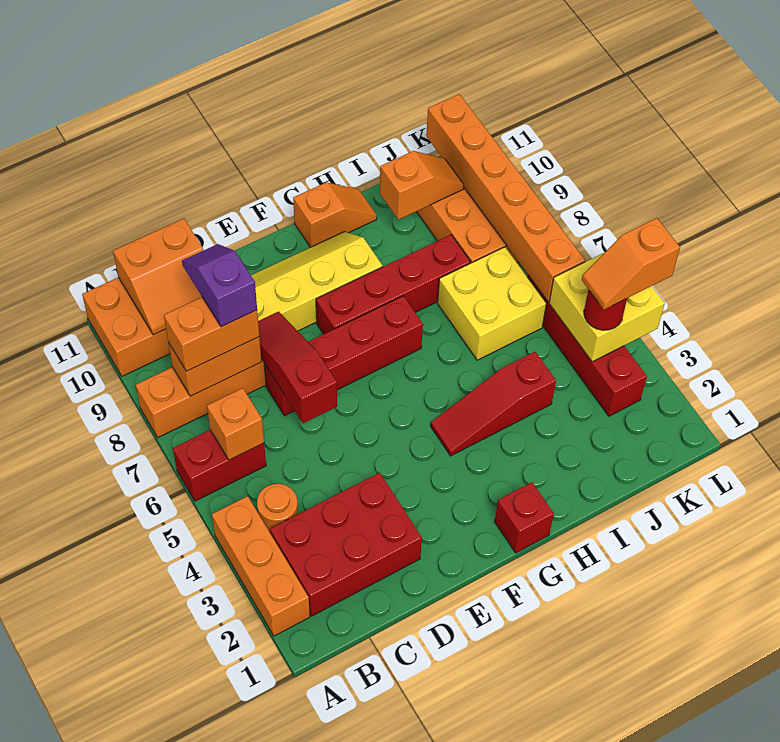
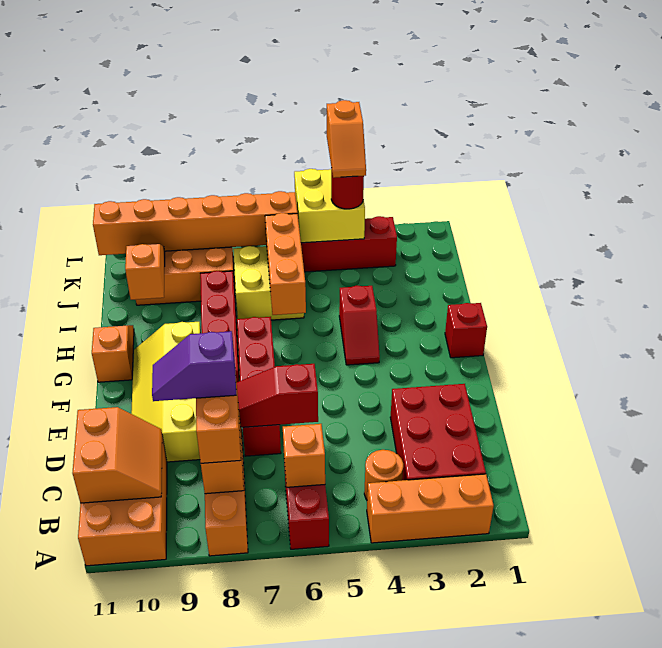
red slope G4:I4 level 1 top I -> red slope G4:H4 level 1 top H
none -> orange brick H6:J6 level 2

